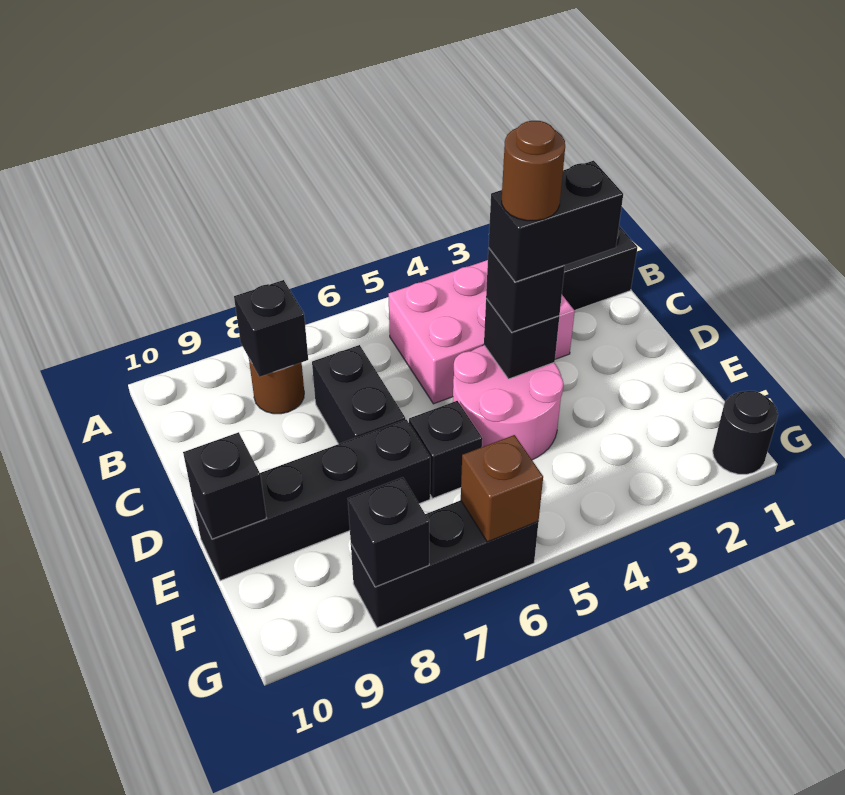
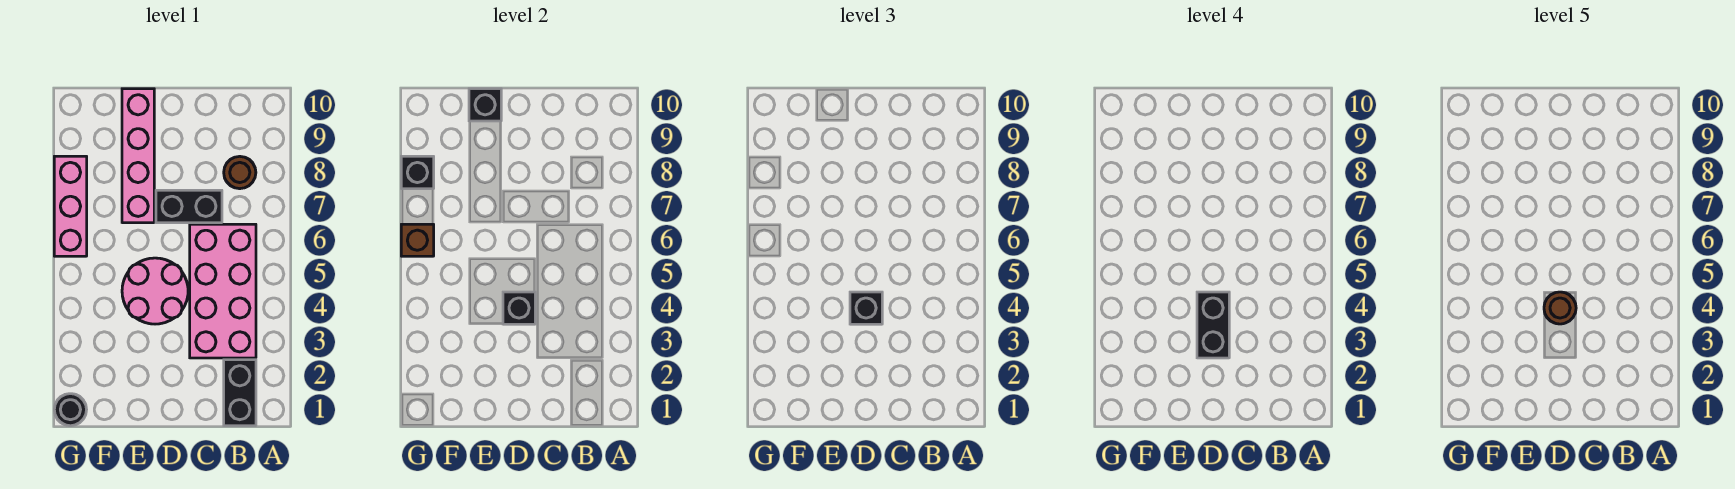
pink brick B3:C5 level 1 -> pink brick B3:C6 level 1
black brick B8 level 2 -> none
black brick E6 level 1 -> none
black brick E7:E10 level 1 -> pink brick E7:E10 level 1
black brick G6:G8 level 1 -> pink brick G6:G8 level 1

